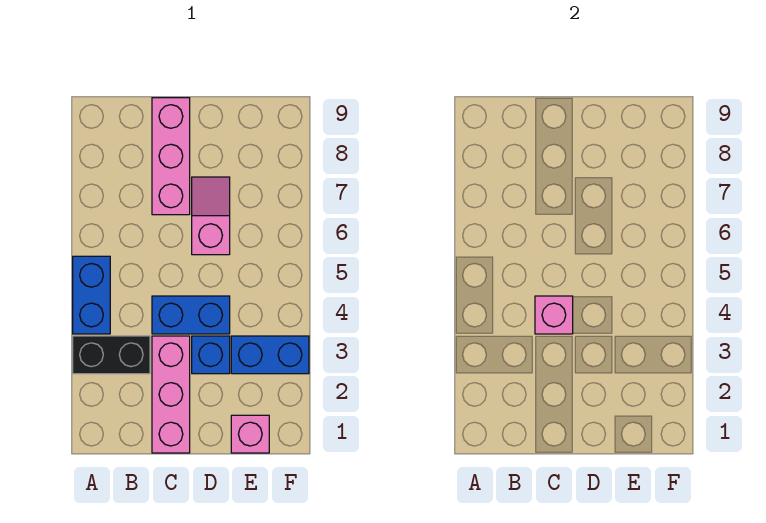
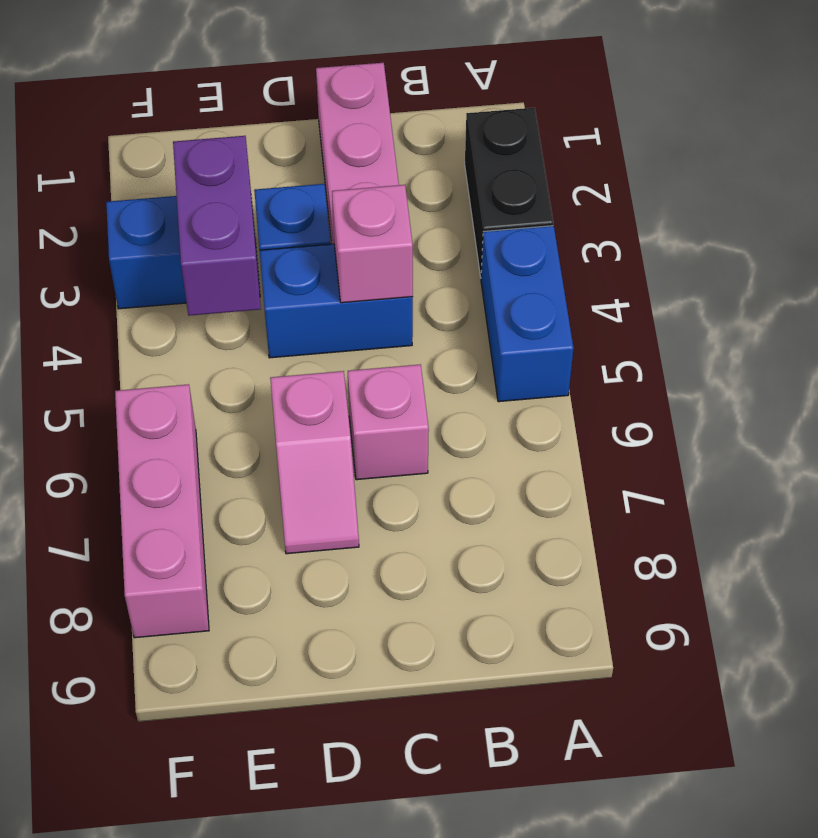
black brick A3:B3 level 1 -> black brick A2:A3 level 1
pink brick C7:C9 level 1 -> pink brick F6:F8 level 1
pink brick E1 level 1 -> pink brick C6 level 1
none -> purple brick E3:E4 level 2

